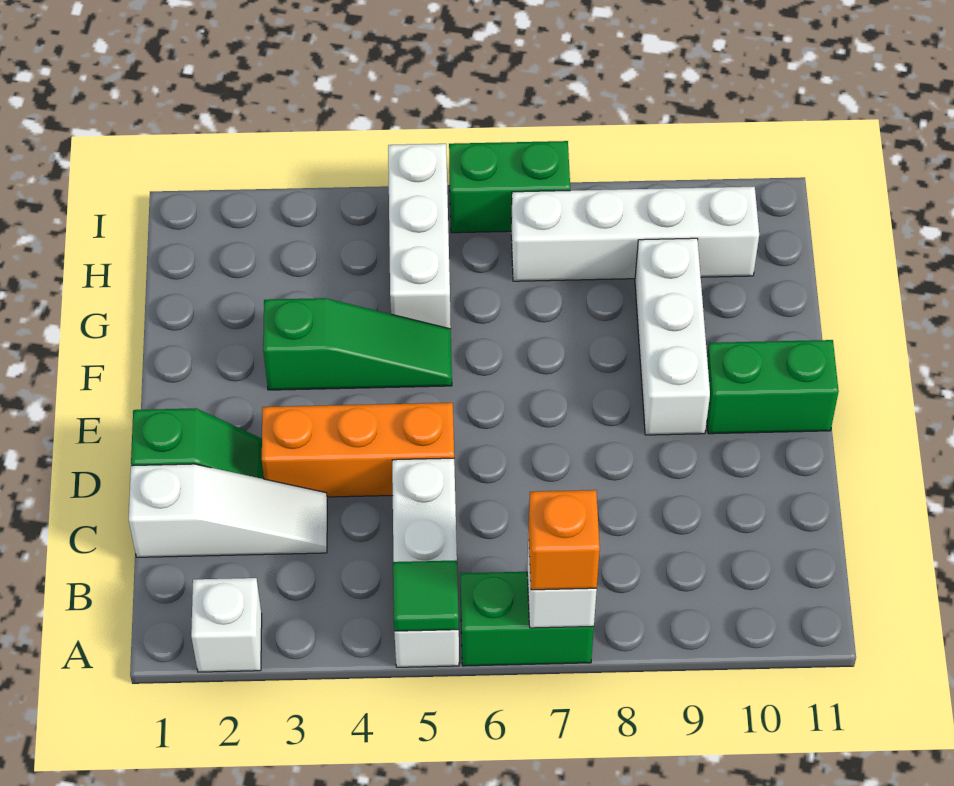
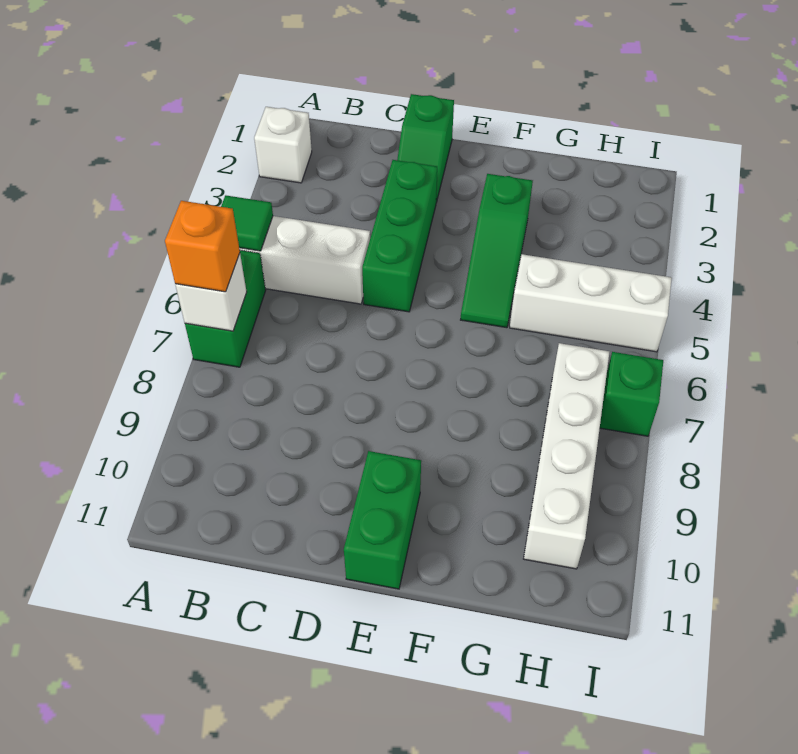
white slope C1:C3 level 1 top 1 -> none
orange brick D3:D5 level 1 -> green brick D3:D5 level 1
white brick E9:G9 level 1 -> none
green brick I6:I7 level 1 -> green brick I7 level 1

